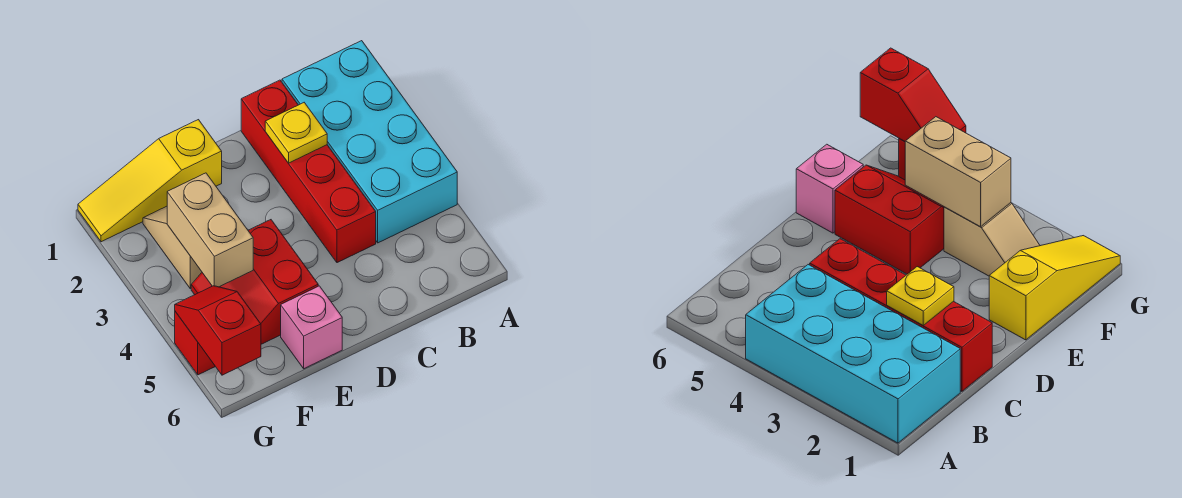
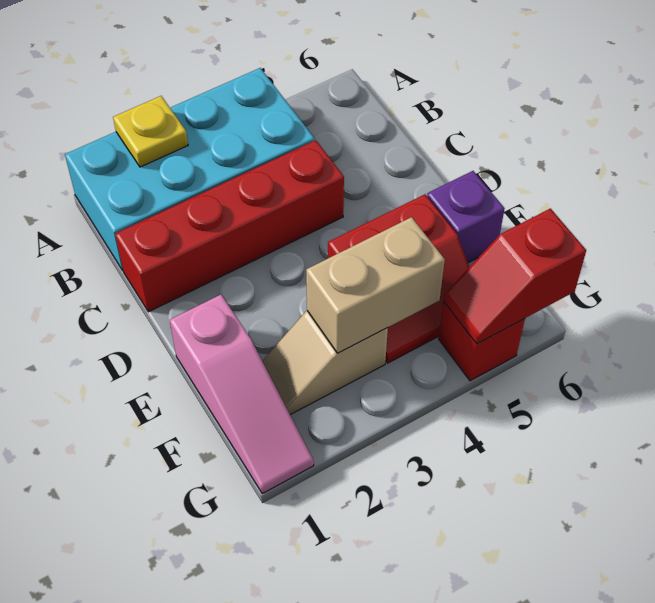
yellow plate C2 level 2 -> yellow plate A2 level 2
yellow slope E1:G1 level 1 top E -> pink slope E1:G1 level 1 top E
pink brick E6 level 1 -> purple brick E6 level 1

